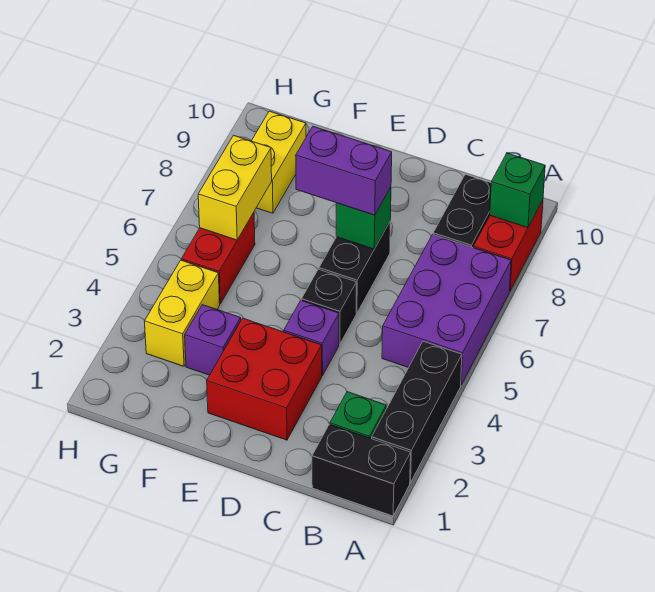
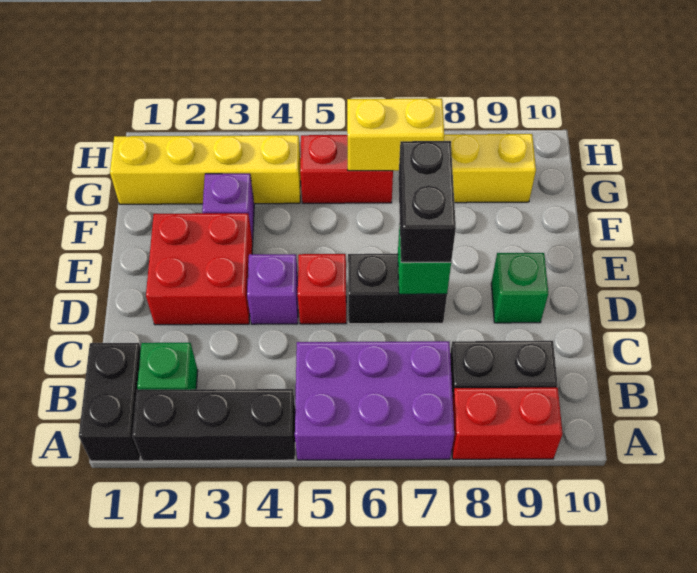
green brick A9 level 2 -> green brick D9 level 1
black brick D5 level 1 -> red brick D5 level 1
purple brick D7:E7 level 3 -> black brick D7:E7 level 3
yellow brick G3:G4 level 1 -> yellow brick G1:G4 level 1

